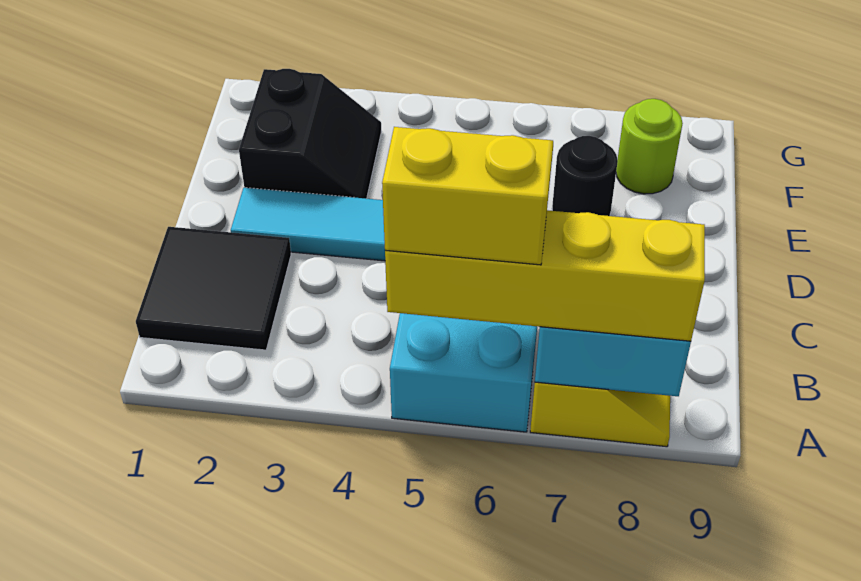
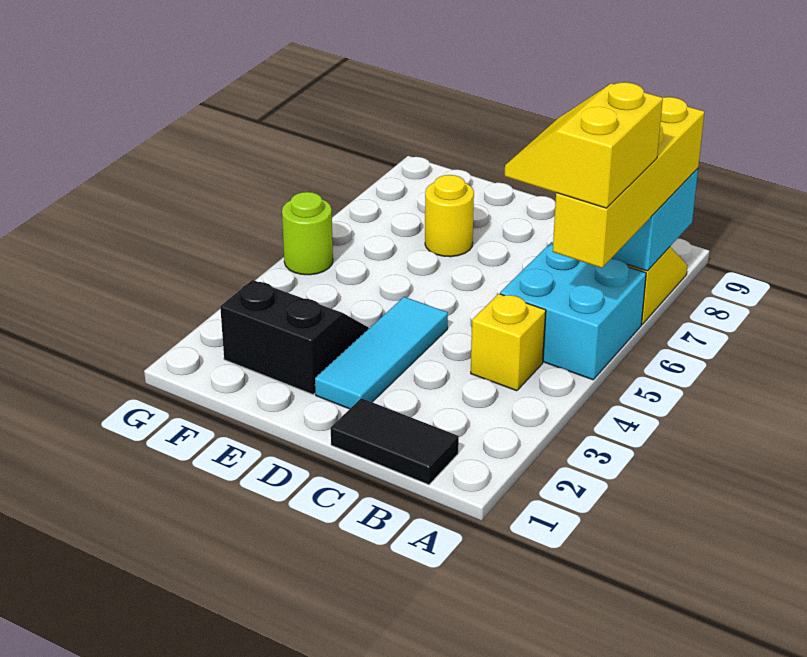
black tile B1:C2 level 1 -> black tile B1:C1 level 1
none -> yellow brick B4 level 1
black round brick E7 level 1 -> yellow round brick E7 level 1
lime round brick F8 level 1 -> lime round brick G5 level 1

